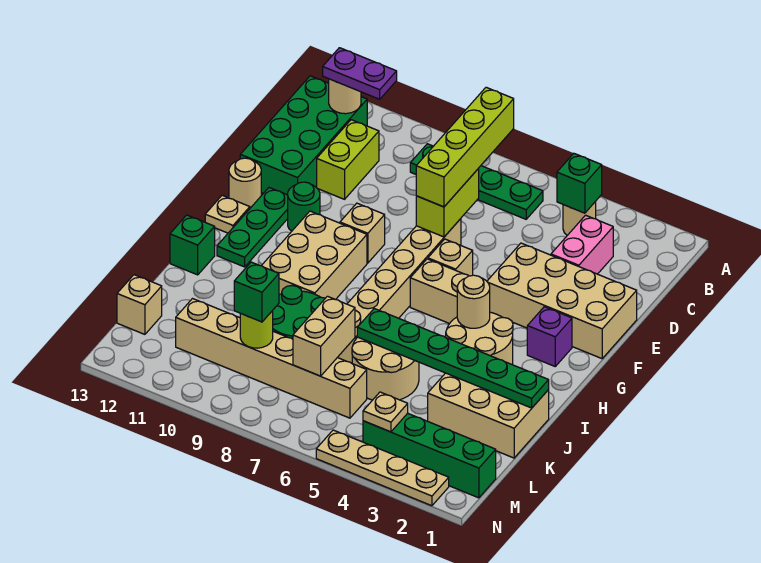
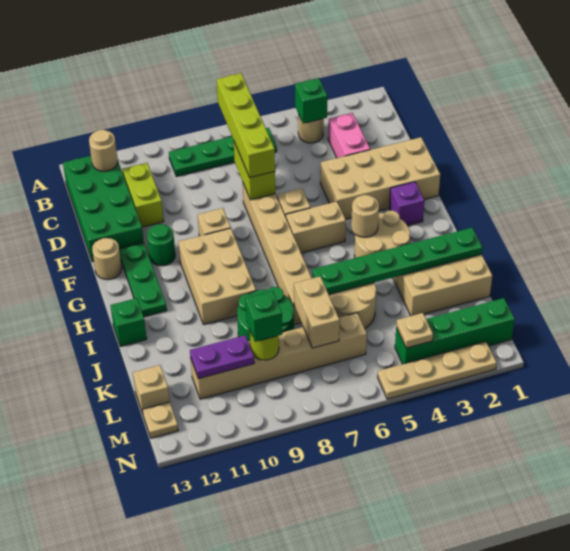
purple plate B11:B12 level 3 -> purple plate L10:L11 level 2
tan plate G13 level 1 -> tan plate M13 level 1

